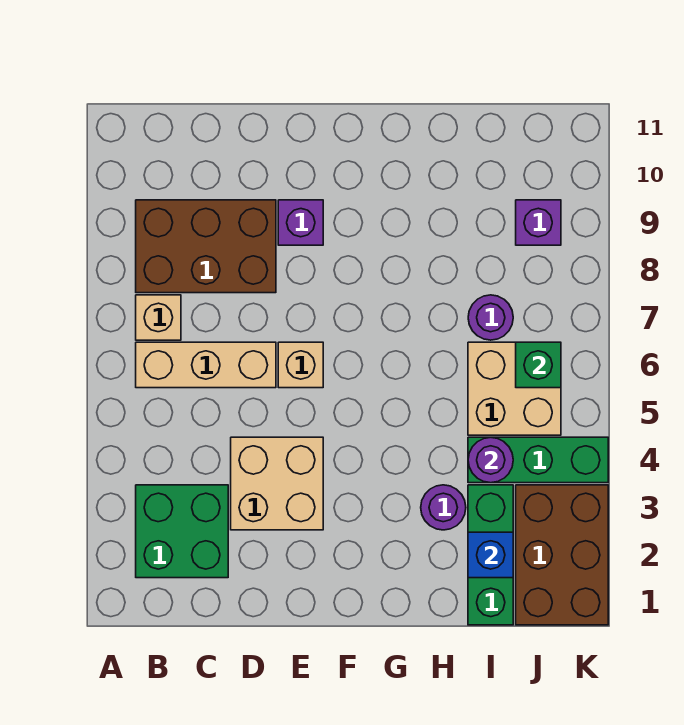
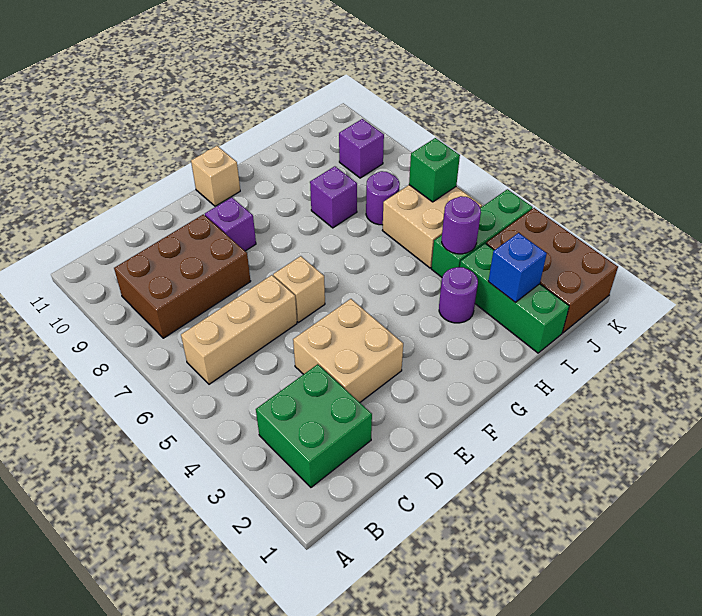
tan brick B7 level 1 -> tan brick F11 level 1
none -> purple brick H8 level 1

